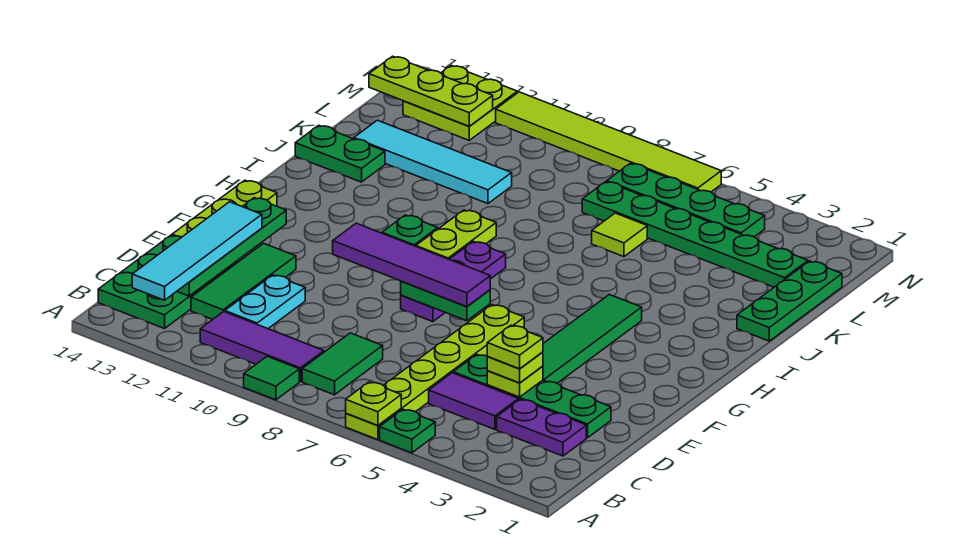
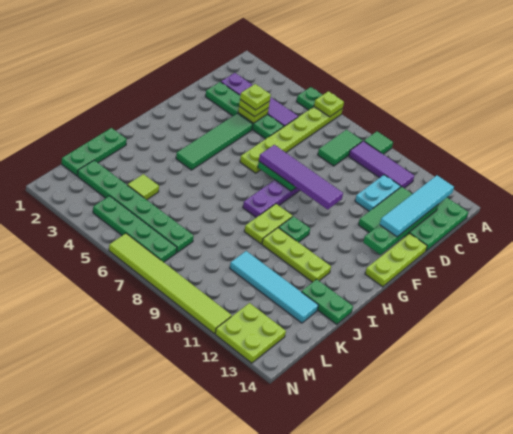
lime tile K6 level 1 -> lime tile K4 level 1
lime plate M12:M14 level 2 -> lime plate I10:I12 level 1

